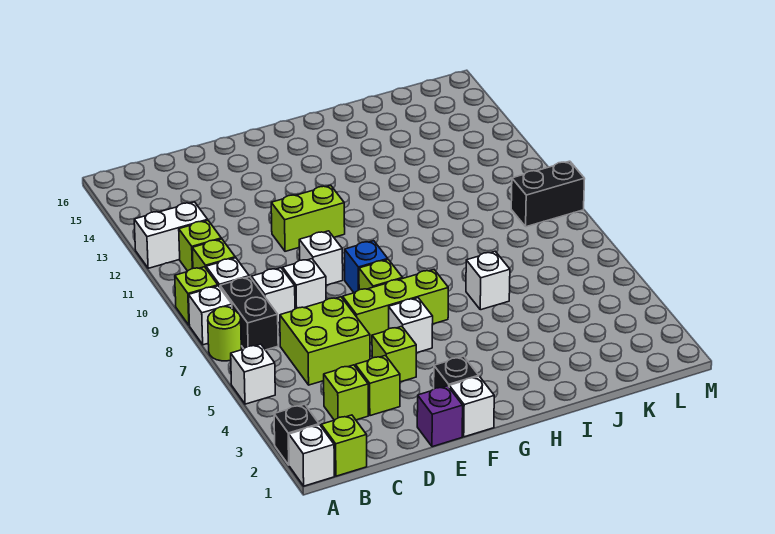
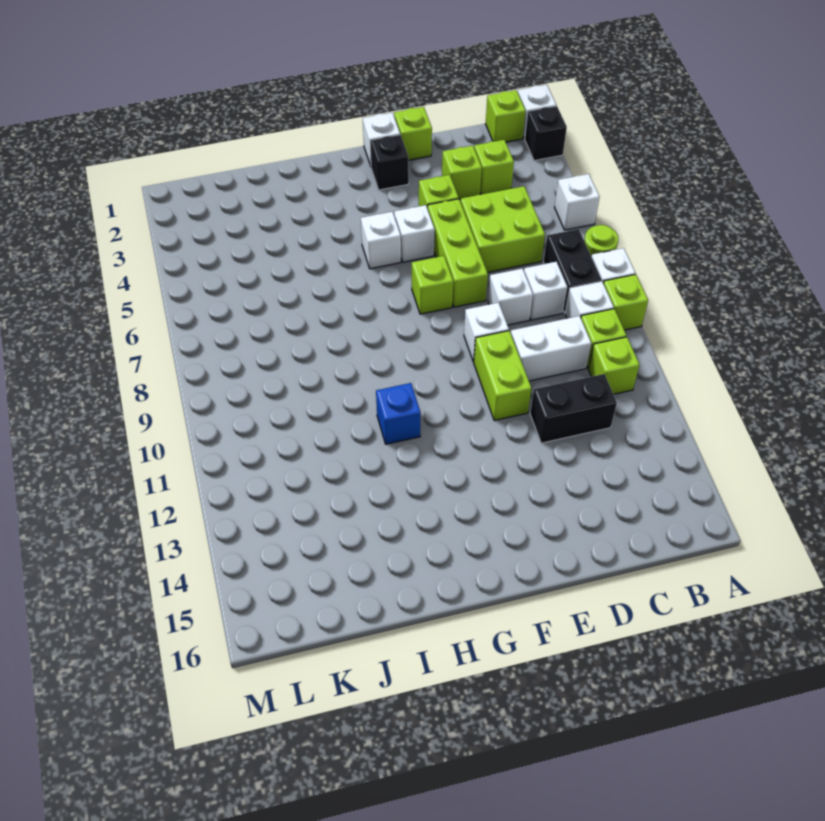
white brick A12:B12 level 1 -> white brick C10:D10 level 1
purple brick E1 level 1 -> lime brick E1 level 1
lime brick E6:G6 level 1 -> lime brick E5:E7 level 1
lime brick E11:F11 level 1 -> lime brick E10:E11 level 1
blue brick F8 level 1 -> blue brick H11 level 1
white brick I6 level 1 -> white brick G5 level 1
black brick L9:M9 level 1 -> black brick C12:D12 level 1

